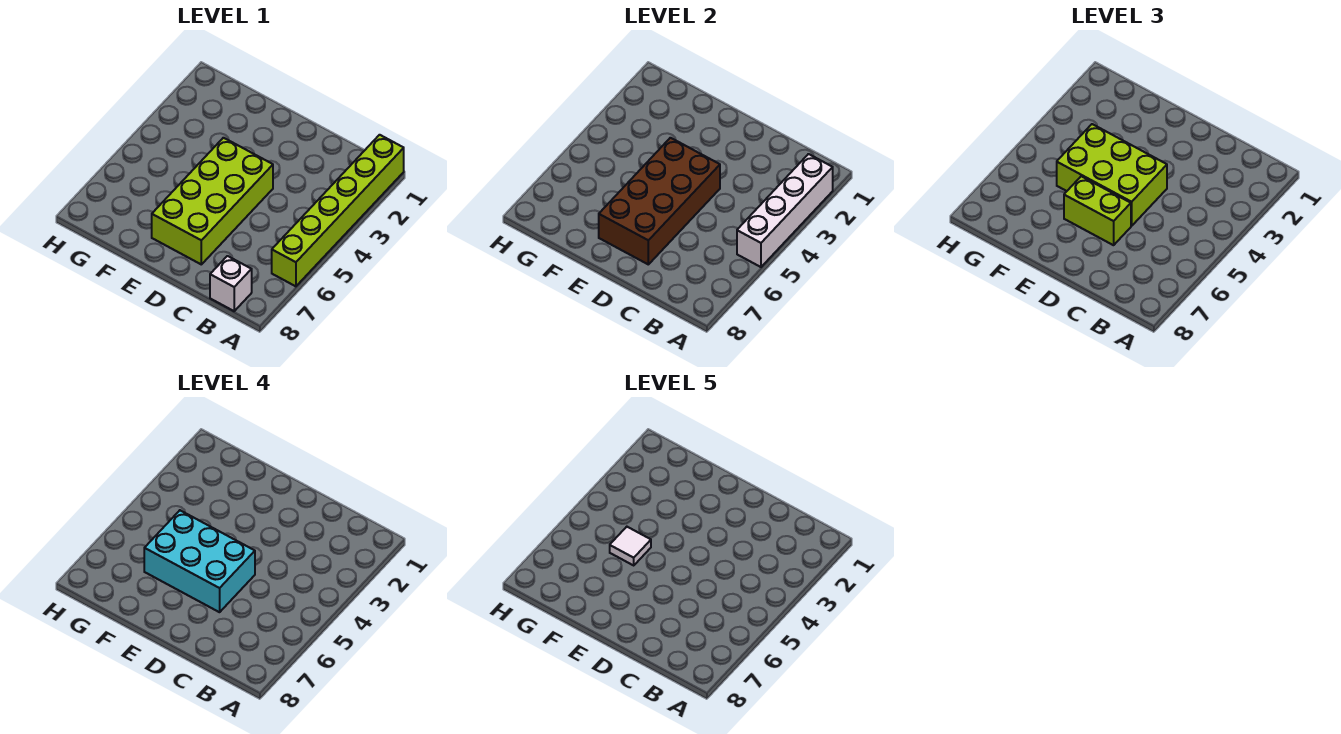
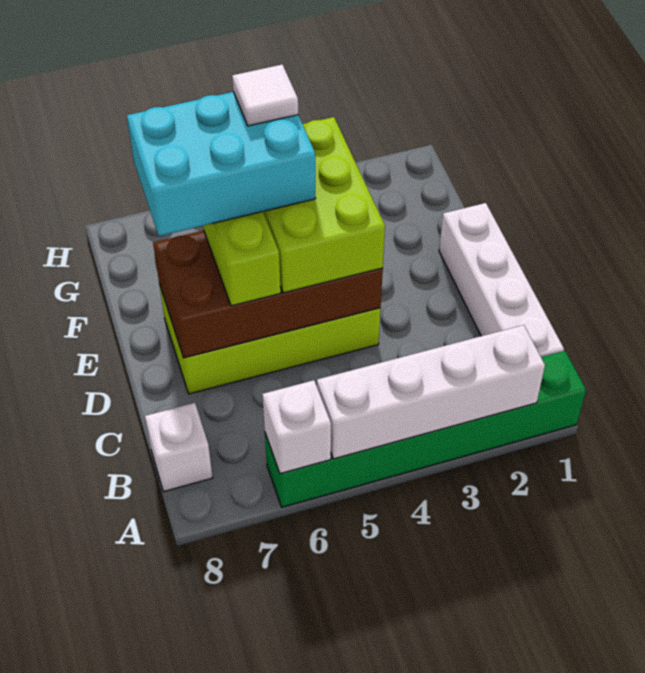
lime brick A1:A6 level 1 -> green brick A1:A6 level 1
none -> white brick A6 level 2
none -> white brick B1:E1 level 1
cyan brick D5:F6 level 4 -> cyan brick E5:F7 level 4

